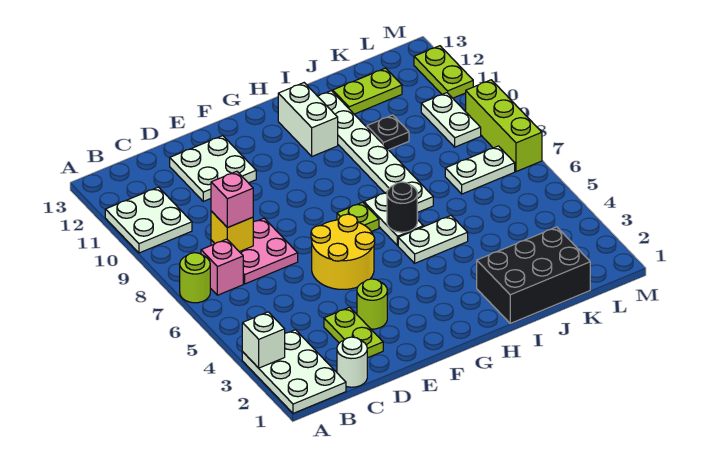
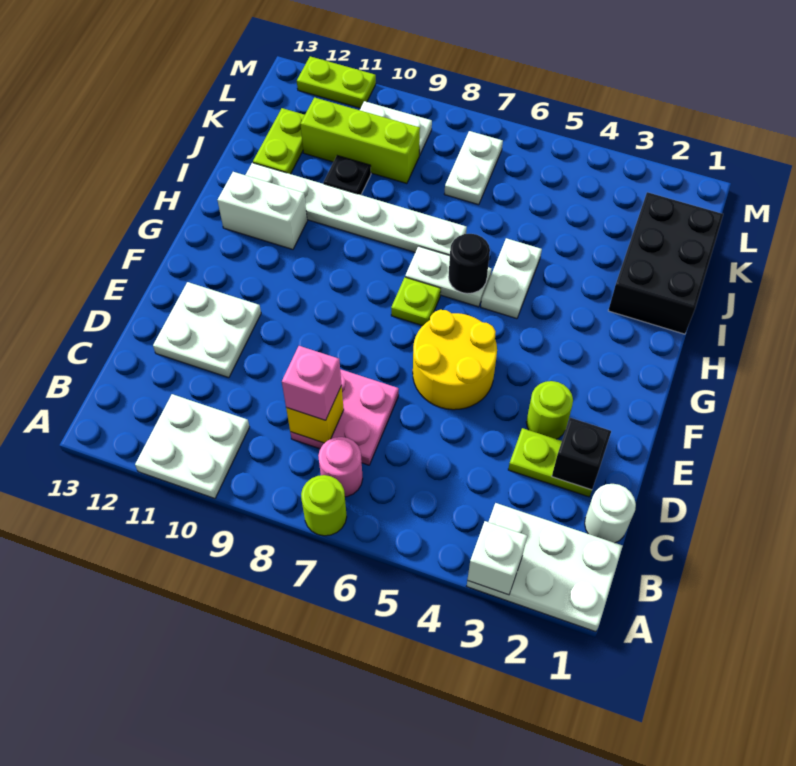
pink brick B7 level 1 -> pink round brick B7 level 1
none -> black brick D2 level 2
lime brick M7:M9 level 1 -> lime brick K9:K11 level 1

